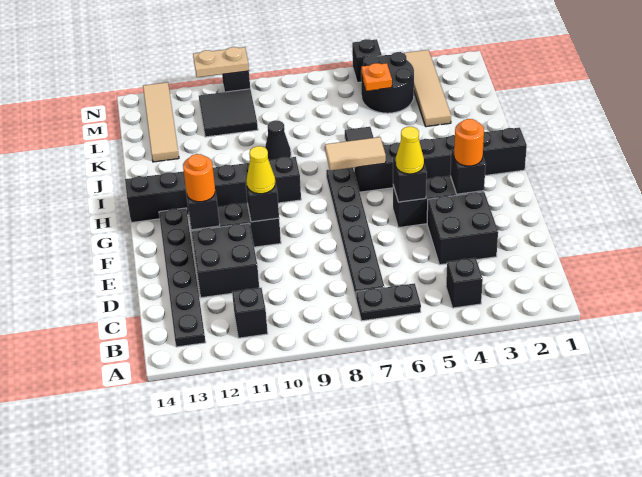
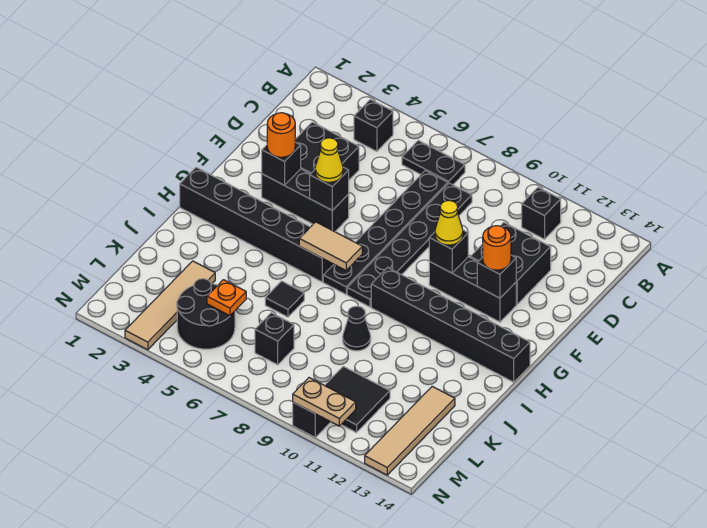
black plate B13:G13 level 1 -> black plate C8:H8 level 1
black brick N5 level 1 -> black brick L7 level 1

